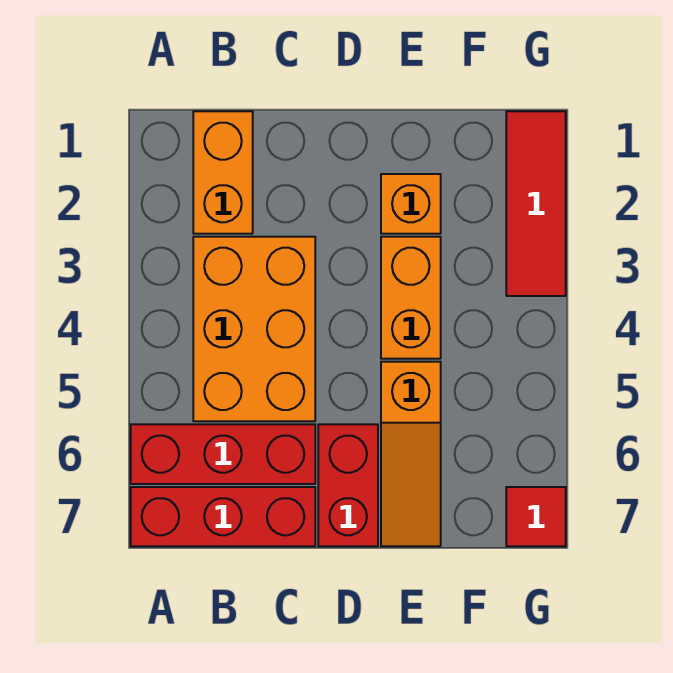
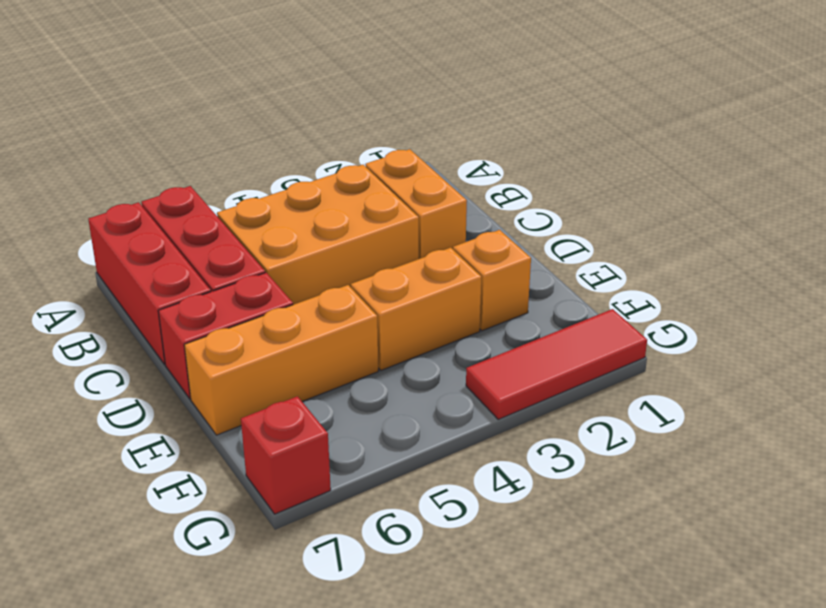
orange brick B1:B2 level 1 -> orange brick B2:C2 level 1
orange slope E5:E7 level 1 top 5 -> orange brick E5:E7 level 1
red tile G7 level 1 -> red brick G7 level 1

